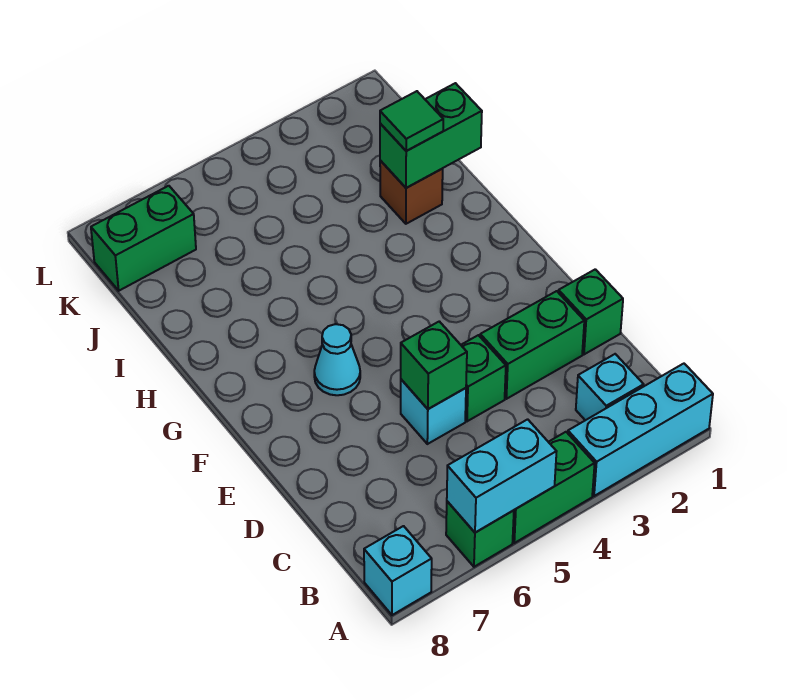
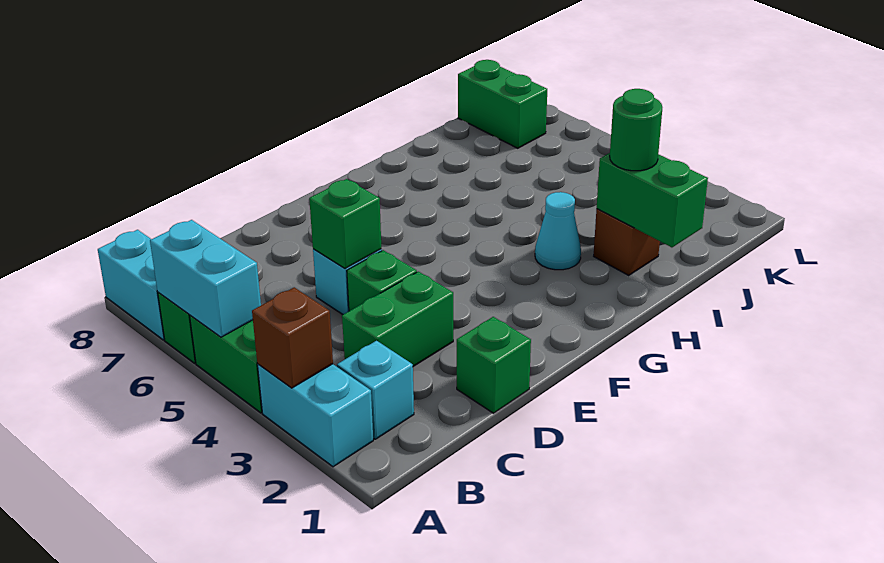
cyan brick A1:A3 level 1 -> cyan brick A2:A3 level 1
none -> brown brick A3 level 2
cyan brick A8 level 1 -> cyan brick A7:A8 level 1
green brick D2:D3 level 1 -> green brick C3:D3 level 1
cyan cone F6 level 1 -> cyan cone H3 level 1
green tile I2 level 3 -> green round brick I2 level 3

